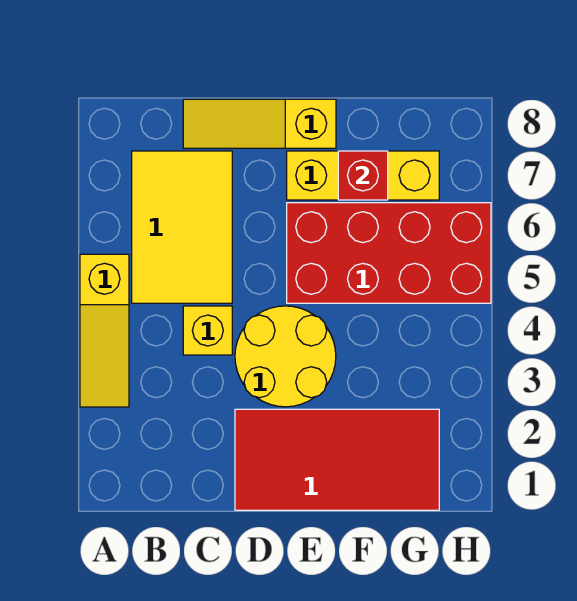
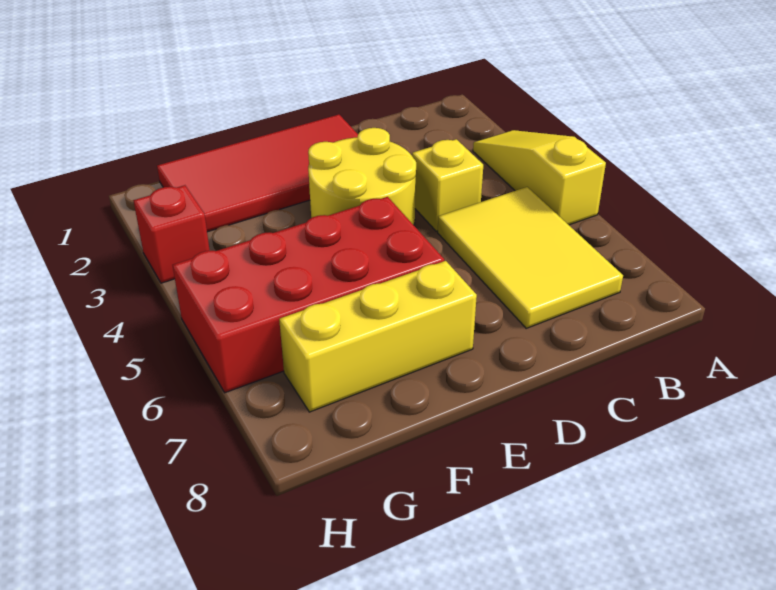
yellow slope C8:E8 level 1 top E -> none
red brick F7 level 2 -> red brick H3 level 1

